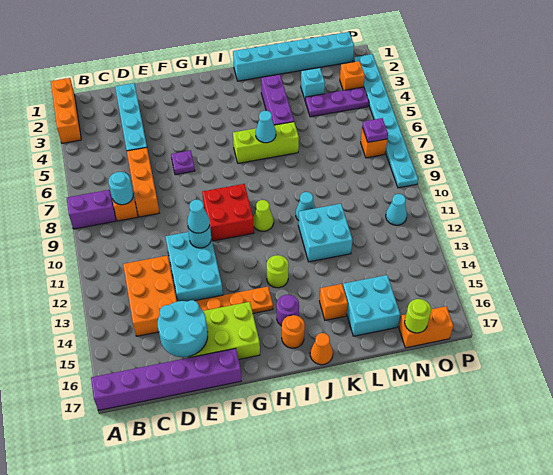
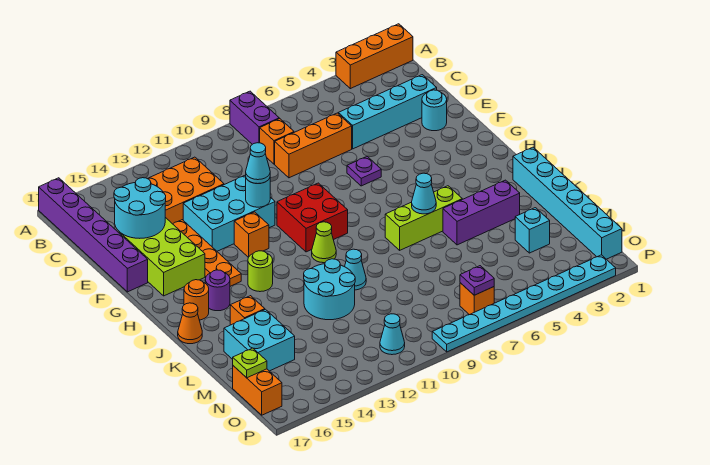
cyan round brick C8 level 2 -> cyan round brick E2 level 1
lime brick I6:K6 level 1 -> lime brick J5:J7 level 1
cyan brick K11:L12 level 1 -> cyan round brick K11:L12 level 1
purple plate M4:O4 level 1 -> none
lime round brick N17 level 2 -> lime plate N17 level 2
orange brick O3 level 1 -> orange brick G12 level 1

